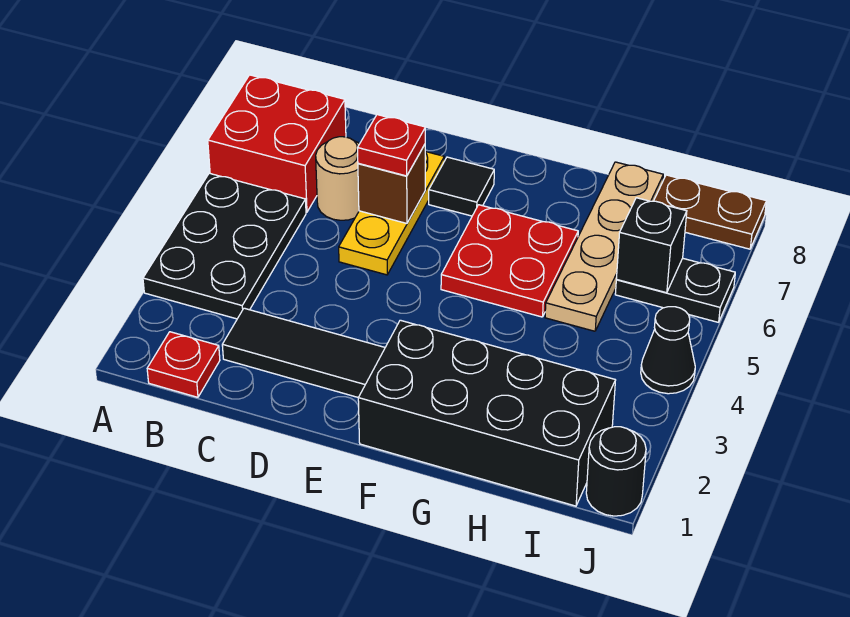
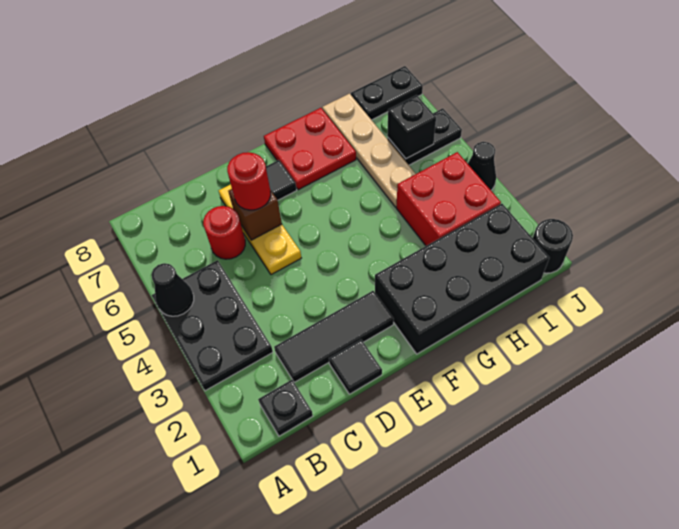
none -> black cone A5 level 2
red brick A6:B7 level 1 -> red brick H3:I4 level 1
red plate B1 level 1 -> black plate B1 level 1
tan round brick C6 level 1 -> red round brick C6 level 1
none -> black tile D1 level 1
red plate D6 level 3 -> red round brick D6 level 3
red plate F5:G6 level 1 -> red plate F7:G8 level 1
brown plate I8:J8 level 1 -> black plate I8:J8 level 1

